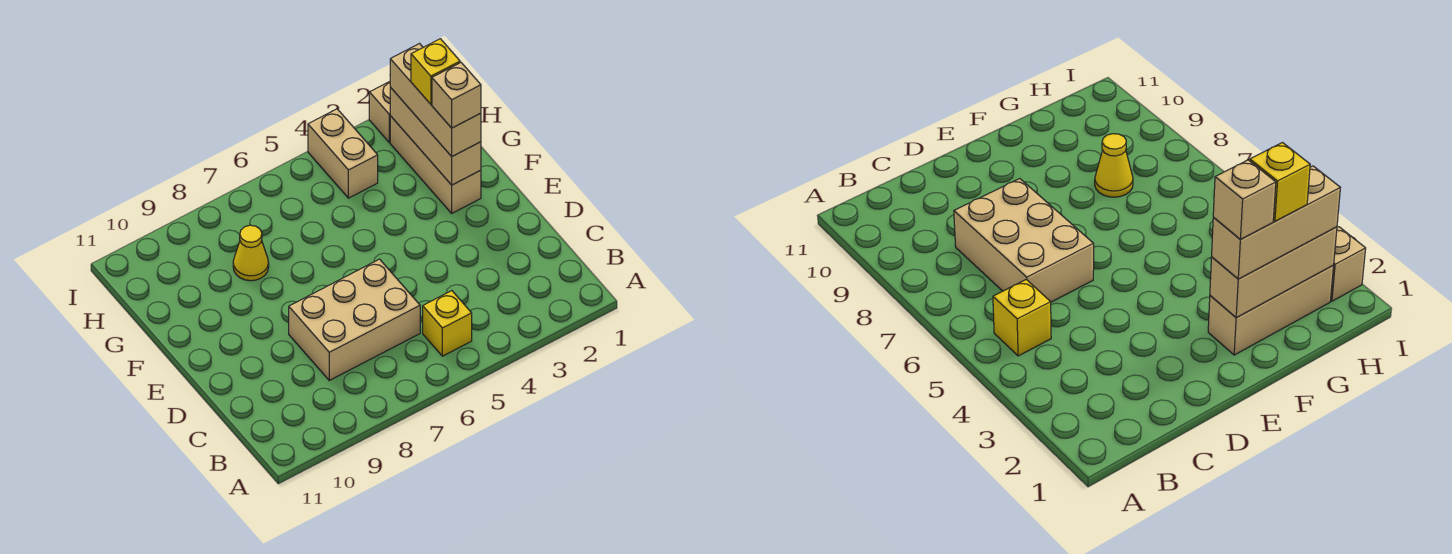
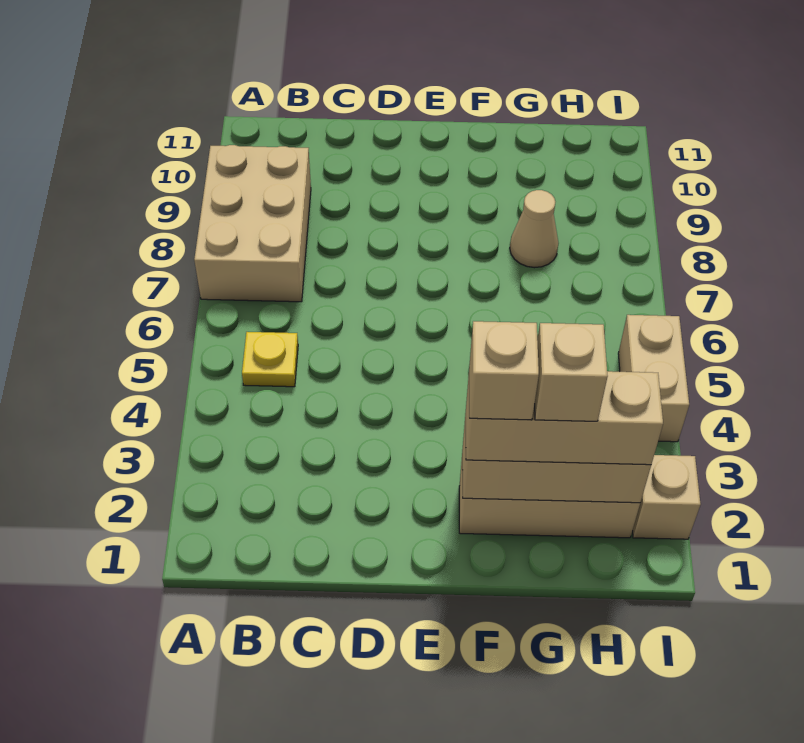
yellow brick B5 level 1 -> yellow plate B5 level 1
tan brick C6:D8 level 1 -> tan brick A7:B9 level 1
yellow brick G2 level 4 -> tan brick G2 level 4
yellow cone G8 level 1 -> tan cone G8 level 1
tan brick H4:I4 level 1 -> tan brick I4:I5 level 1

